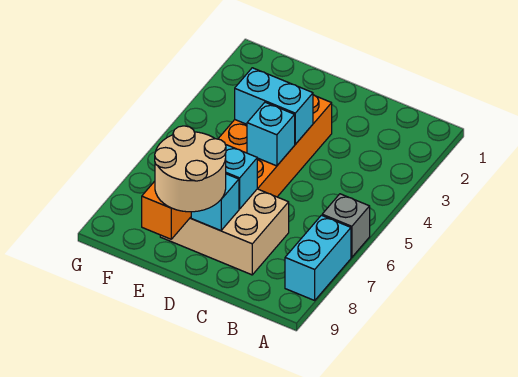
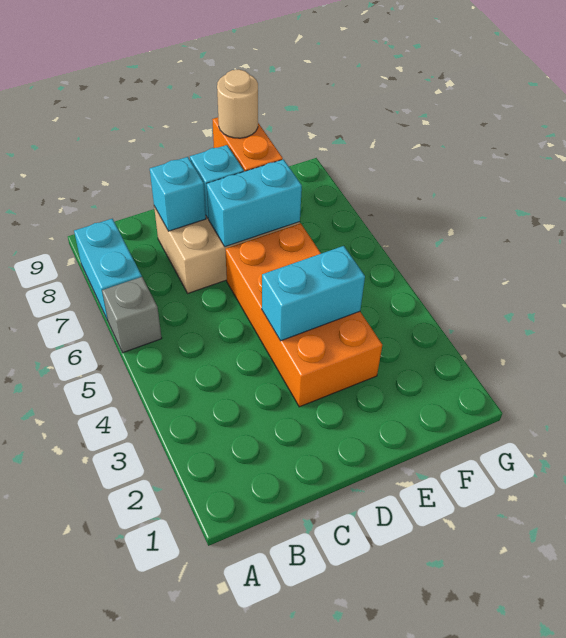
cyan brick D5 level 2 -> cyan brick C8 level 2
tan round brick D8:E9 level 3 -> tan round brick E9 level 3

